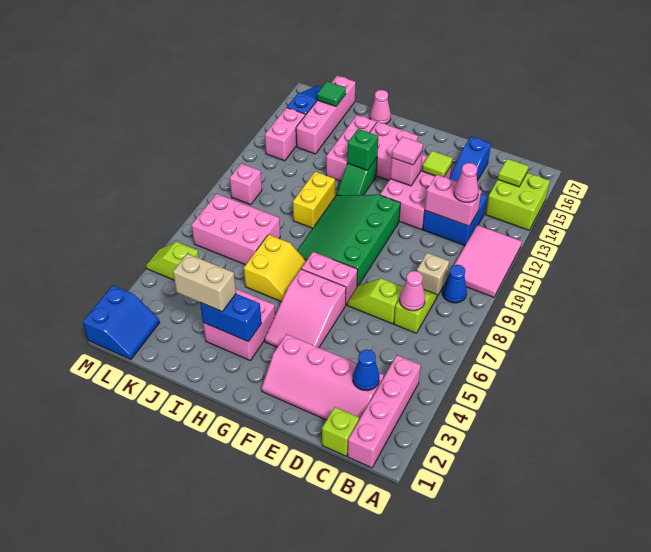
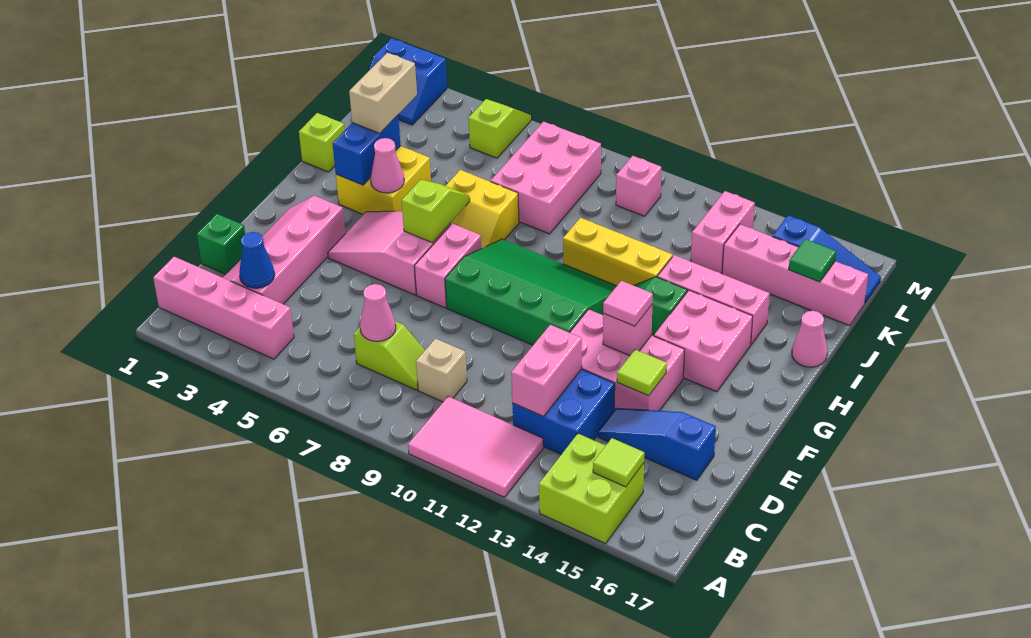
blue cone B9 level 1 -> none
lime brick C1 level 1 -> lime brick I1 level 1
pink cone C12 level 3 -> pink cone H4 level 2
lime slope D7:E7 level 1 top D -> lime slope G6:H6 level 2 top G
pink brick H3:I4 level 1 -> yellow brick H3:I4 level 1
green brick H13 level 2 -> green brick D1 level 1
yellow brick I10:I11 level 1 -> yellow brick I10:I12 level 1
pink brick L13:L14 level 1 -> pink brick K13:L13 level 1

